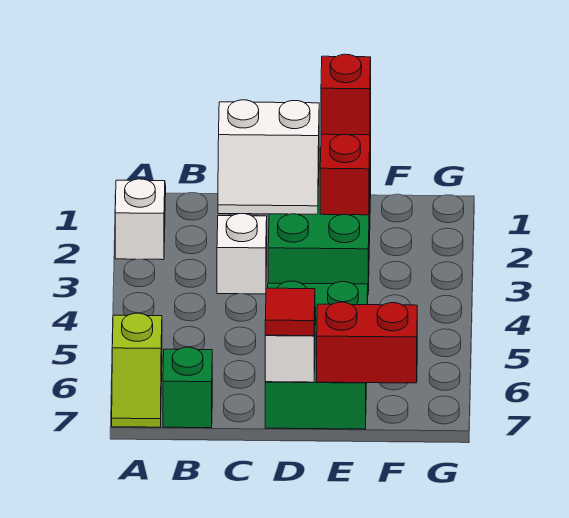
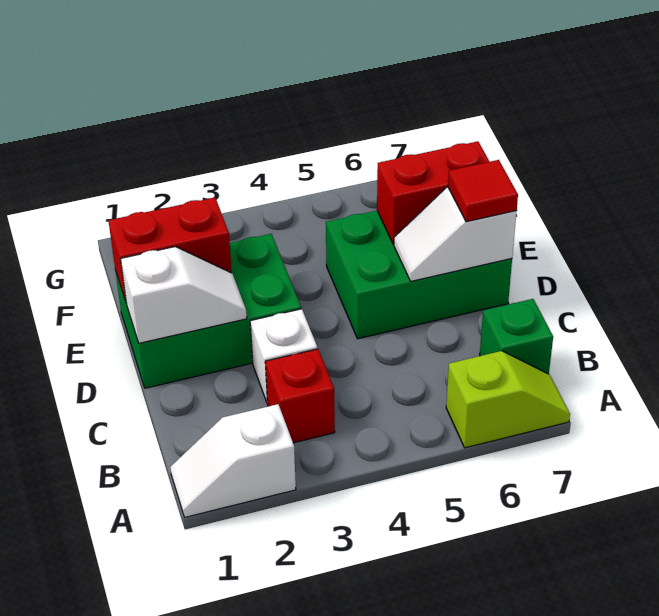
white slope C1:D2 level 2 top 1 -> white slope D1:D2 level 2 top 1
red brick E1 level 3 -> red brick B3 level 1
red brick E7:F7 level 2 -> red brick E6:E7 level 2

